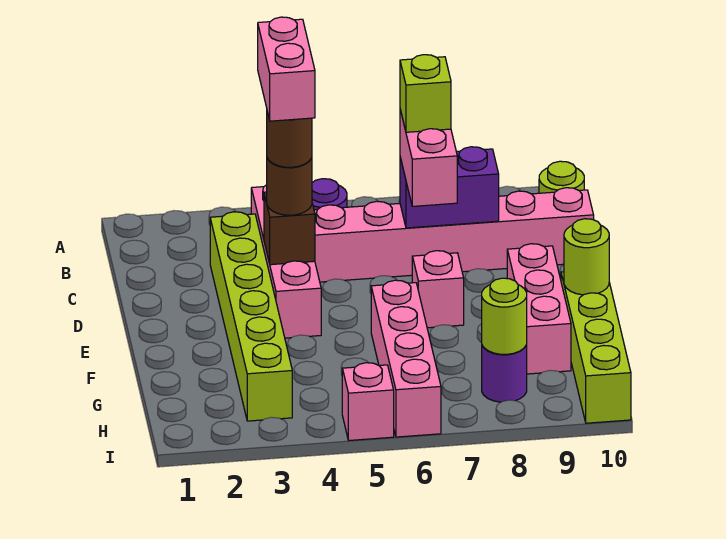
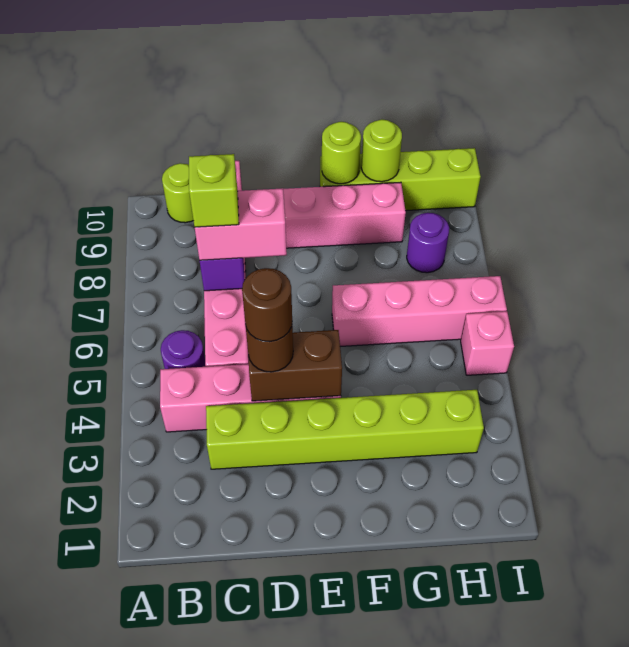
pink brick C4:D4 level 5 -> none
brown brick D4 level 2 -> brown brick D4:E4 level 2
pink brick E7 level 1 -> none
lime round brick H8 level 2 -> lime round brick G10 level 2

